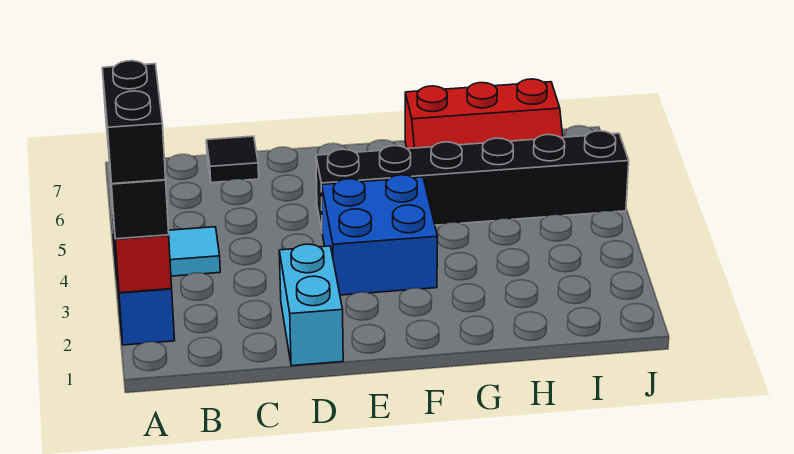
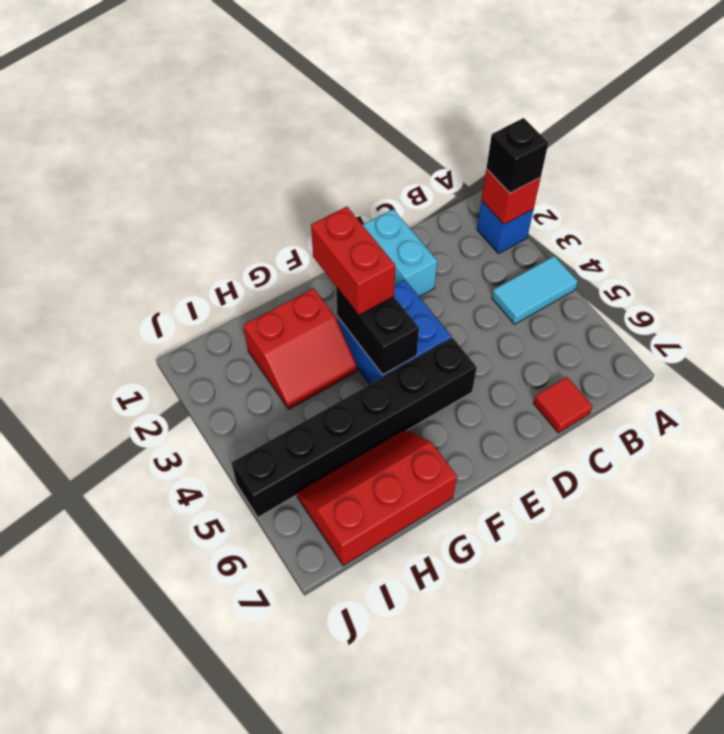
black brick A2:A3 level 4 -> black brick F3:F4 level 2
black tile C7 level 1 -> red tile C7 level 1
none -> red brick F2:F3 level 3
none -> red slope G2:H3 level 1 top 2

